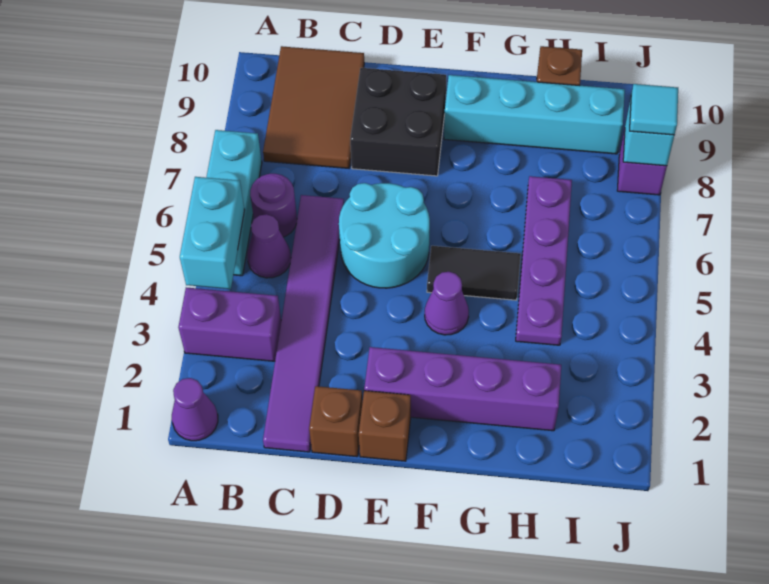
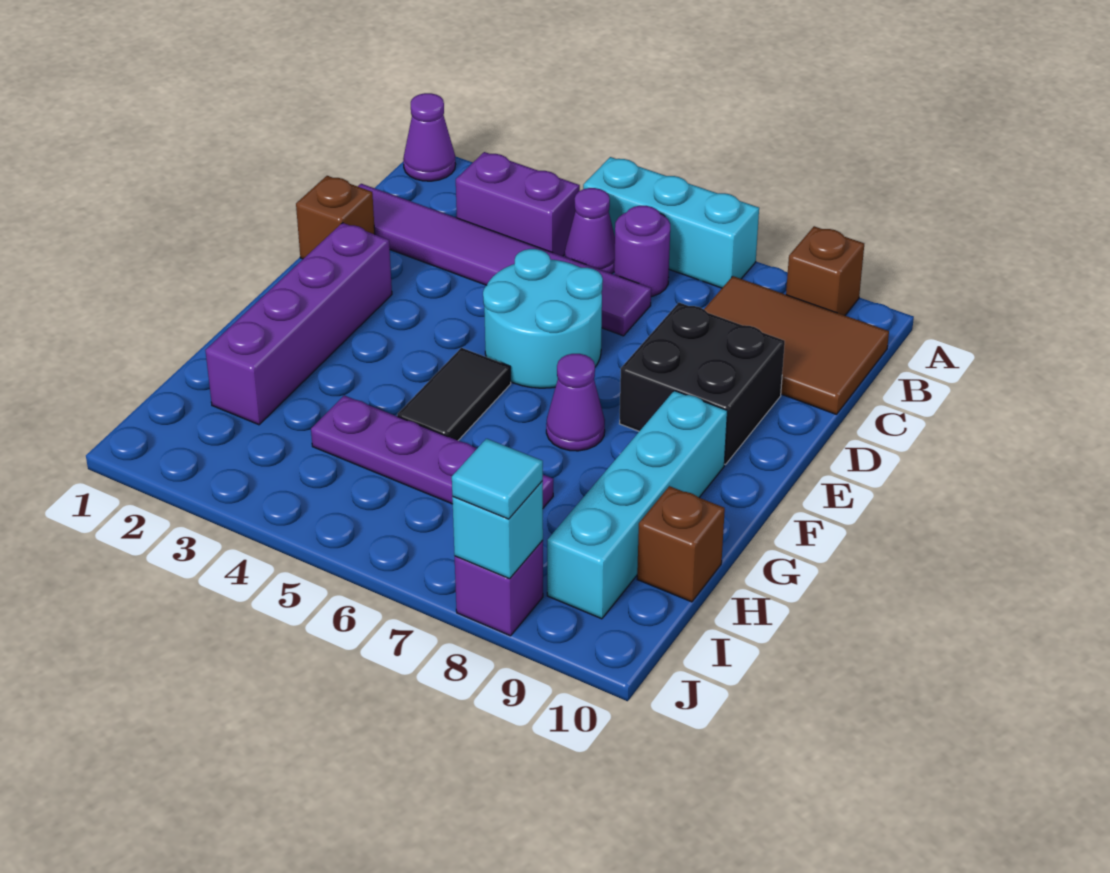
purple brick A3:B3 level 1 -> purple brick B3:B4 level 1
cyan brick A4:A5 level 2 -> none
brown brick E1 level 1 -> brown brick A9 level 1
purple cone F4 level 1 -> purple cone F7 level 1

